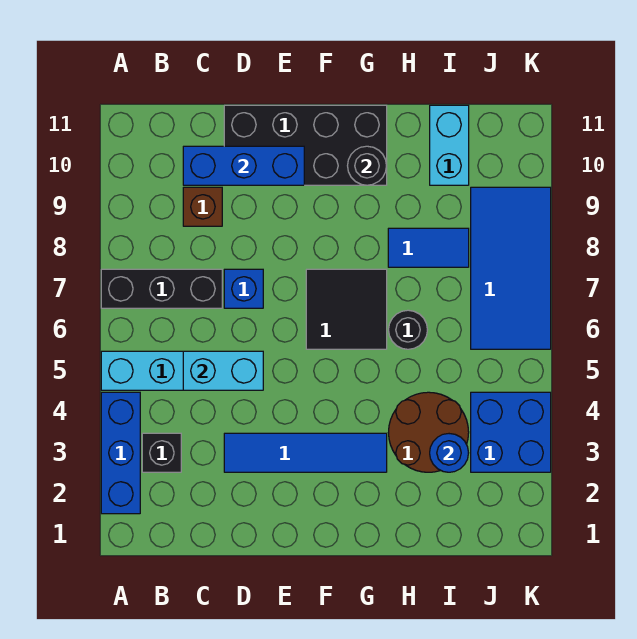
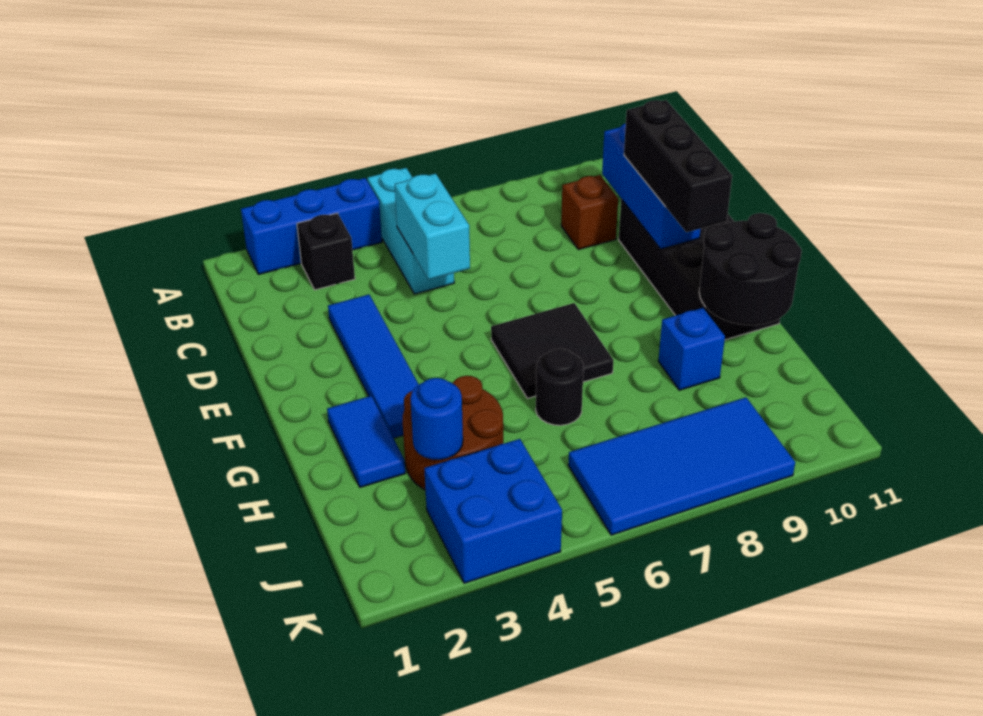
black brick A7:C7 level 1 -> black brick D10:F10 level 3
blue brick D7 level 1 -> blue brick H9 level 1
black round brick G10 level 2 -> black round brick G10:H11 level 2
blue tile H8:I8 level 1 -> blue tile G2:H2 level 1
cyan brick I10:I11 level 1 -> none

